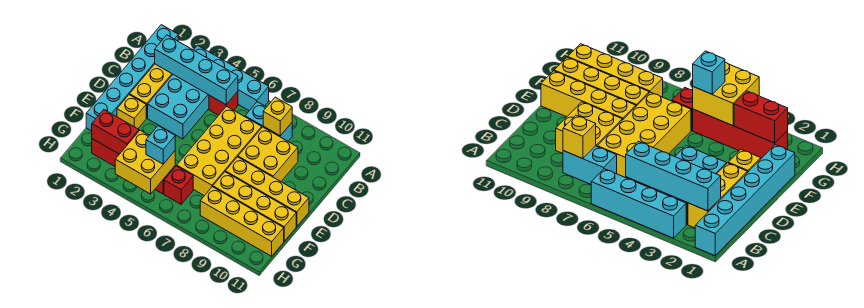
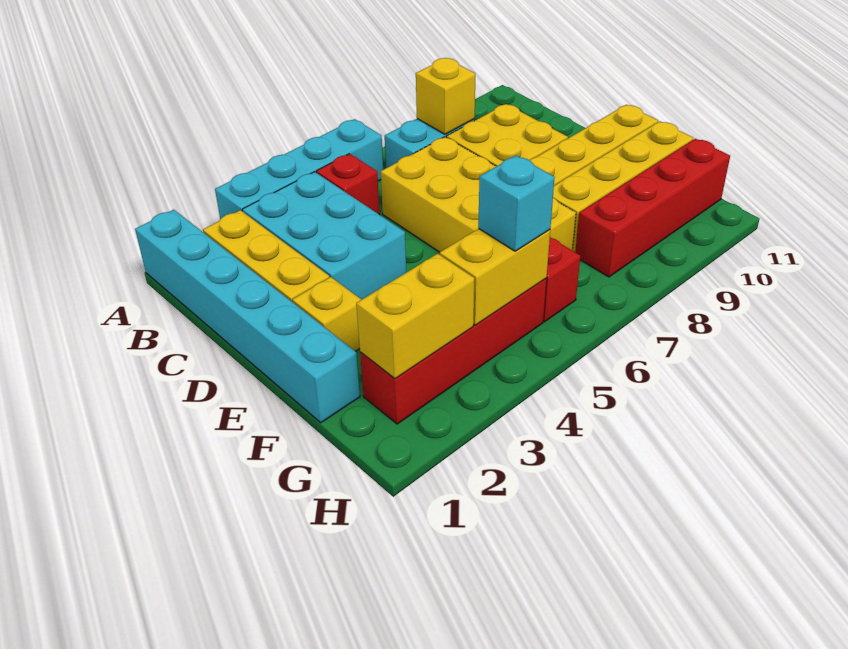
cyan brick B2:B5 level 2 -> none
red brick G2:G3 level 2 -> yellow brick G2:G3 level 2
yellow brick G4:H5 level 2 -> yellow brick G4:G5 level 2
yellow brick G8:G11 level 1 -> red brick G8:G11 level 1

